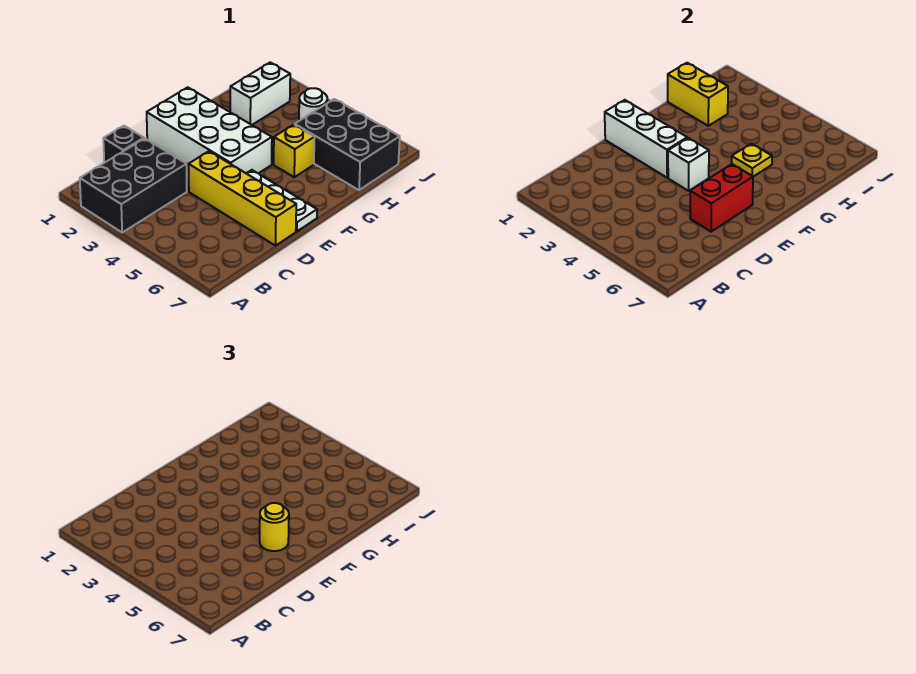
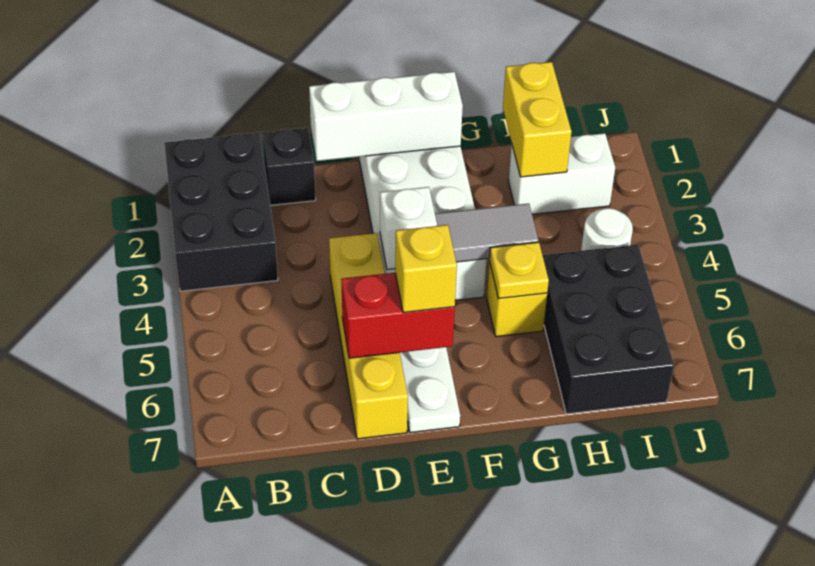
black brick A2:C3 level 1 -> black brick A1:B3 level 1
white brick E1:E3 level 2 -> white brick D1:F1 level 2
yellow round brick E6 level 3 -> yellow brick E6 level 3
none -> grey tile F4:G4 level 2

